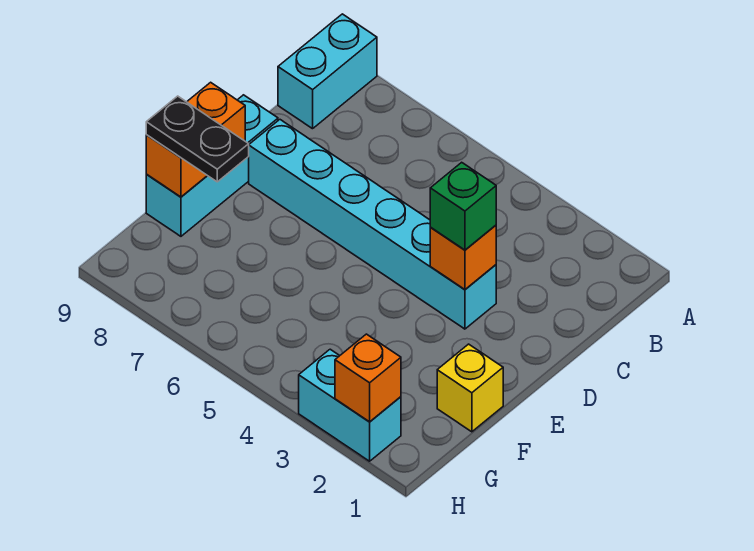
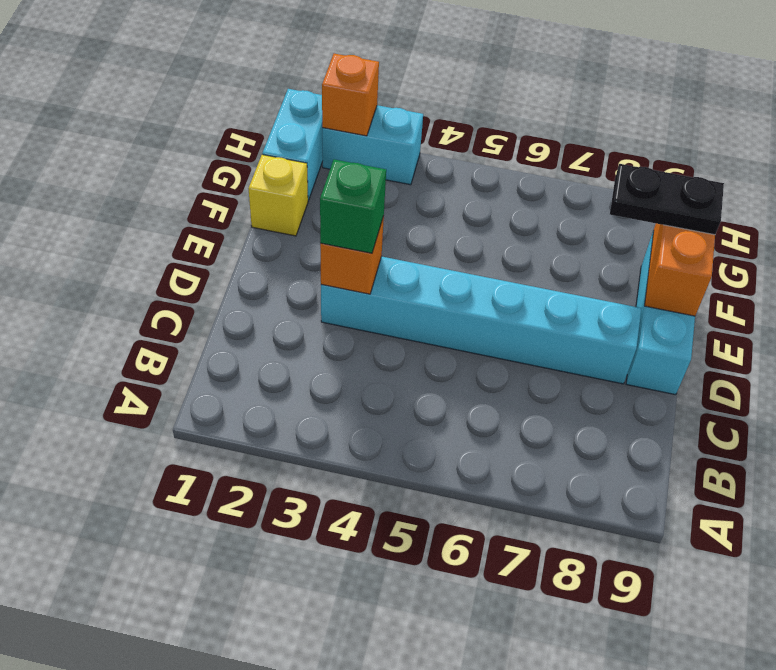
cyan brick A9:B9 level 1 -> cyan brick G1:H1 level 1

